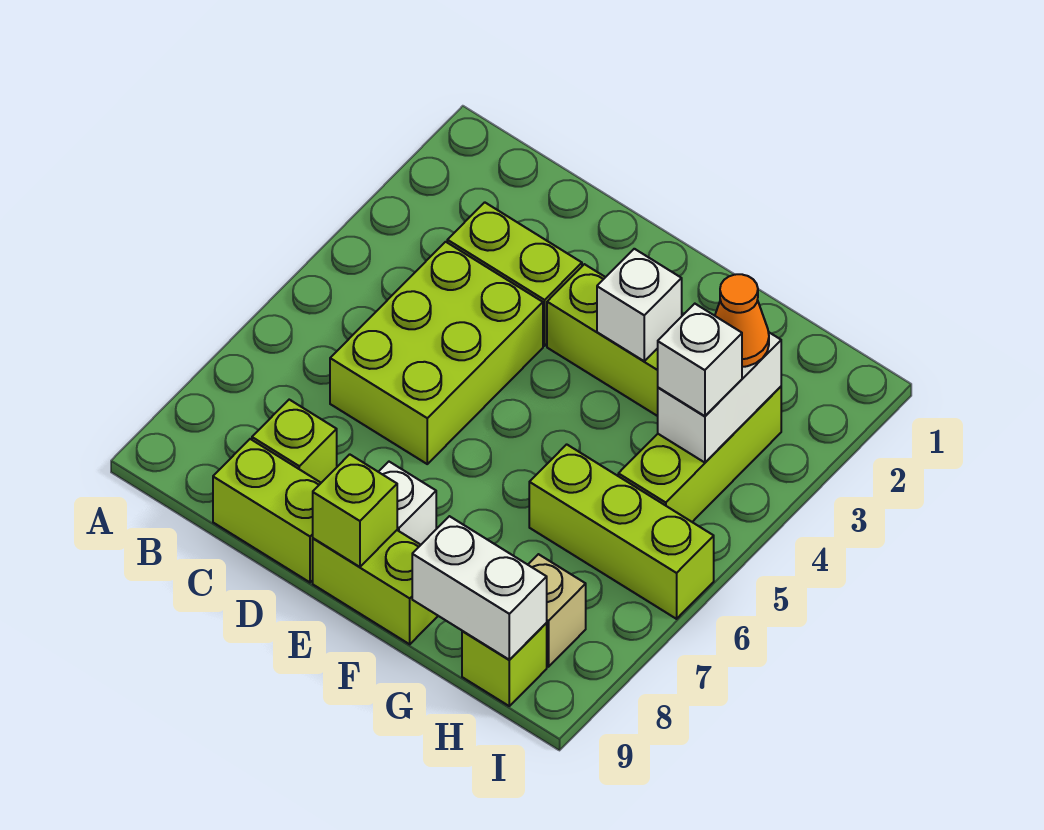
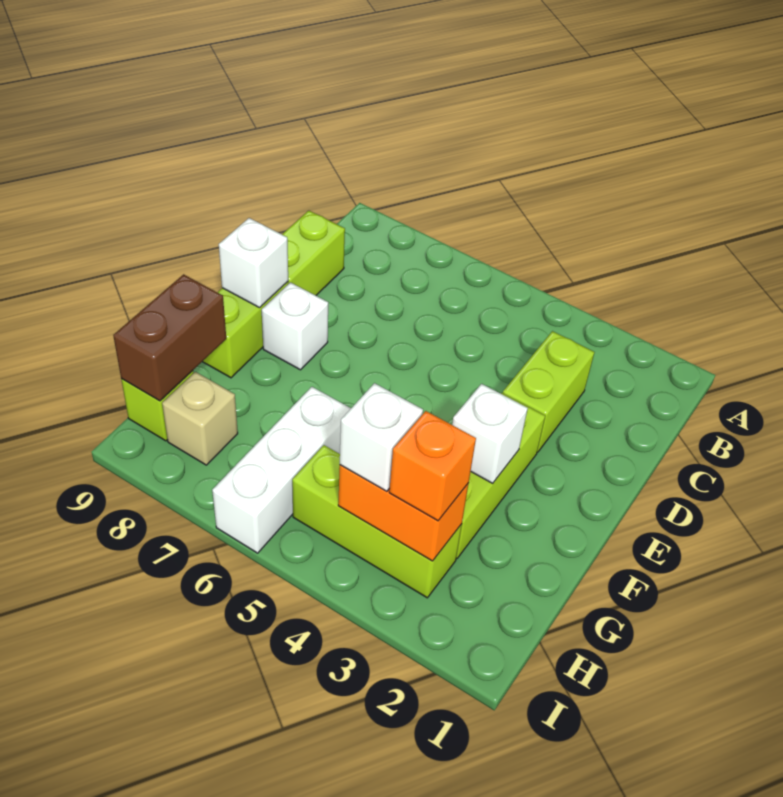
lime brick C4:D6 level 1 -> none
lime brick C8 level 1 -> none
lime brick E9 level 2 -> white brick E9 level 2
lime brick G6:I6 level 1 -> white brick G6:I6 level 1
white brick G9:H9 level 2 -> brown brick G9:H9 level 2
white brick H3:H4 level 2 -> orange brick H3:H4 level 2
orange cone H3 level 3 -> orange brick H3 level 3

